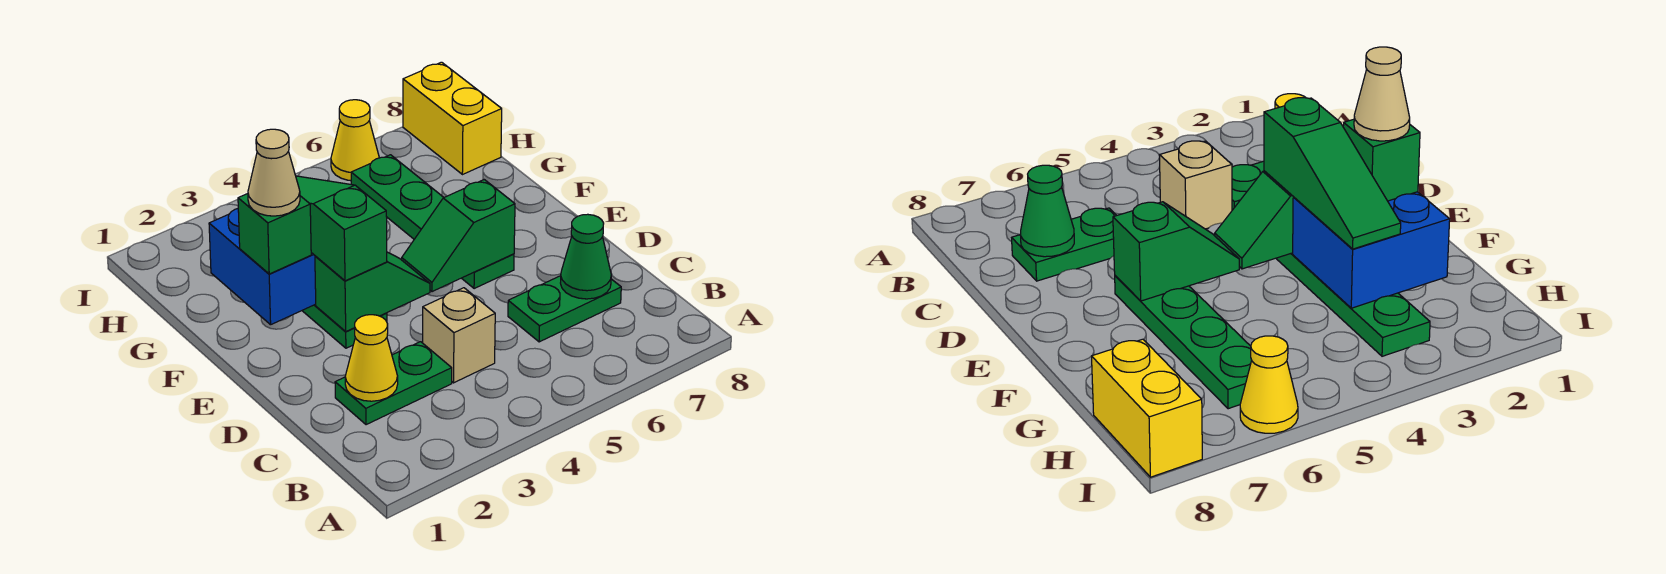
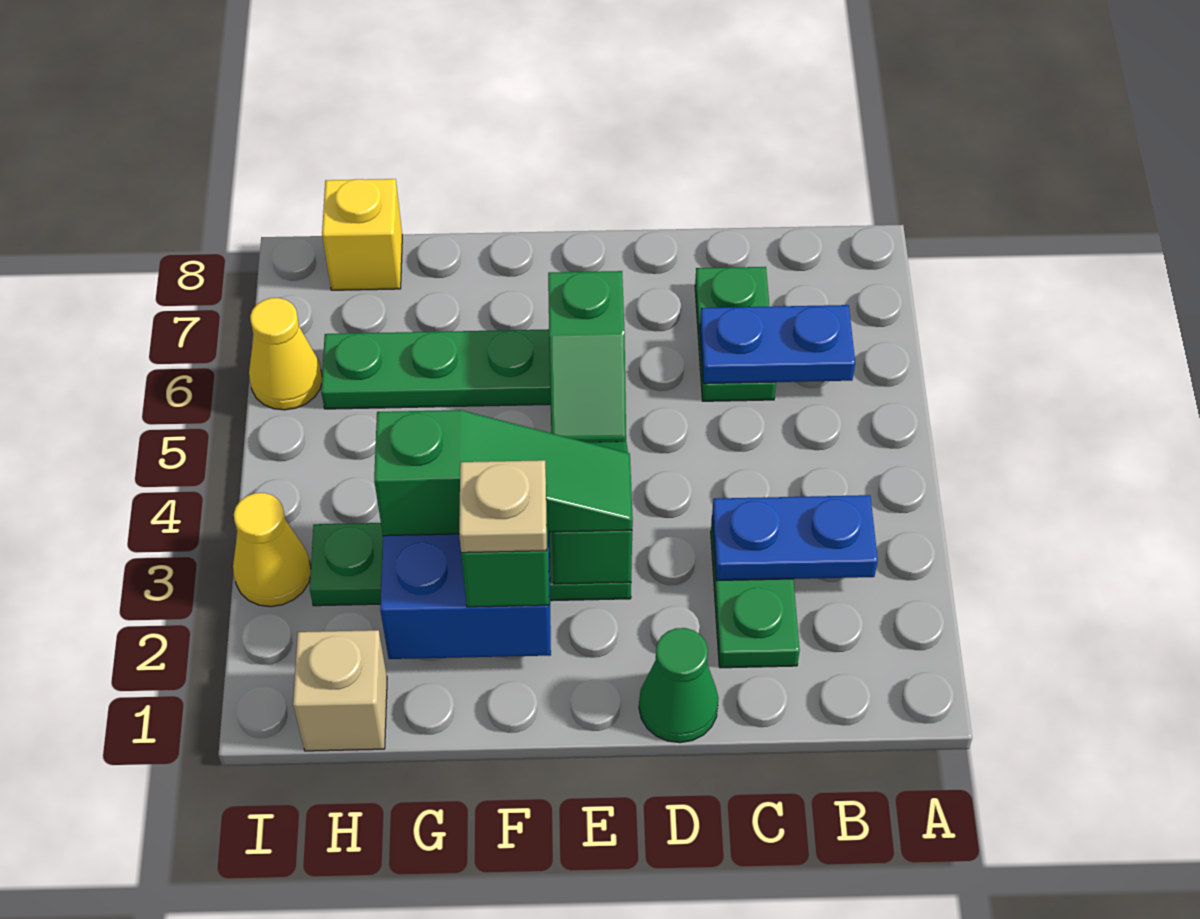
none -> blue plate B3:C3 level 2
none -> blue plate B6:C6 level 2
yellow cone C2 level 2 -> yellow cone I3 level 1
tan brick C4 level 1 -> tan brick H1 level 1
green cone C7 level 2 -> green cone D1 level 1
green slope E3:G3 level 3 top E -> green slope E3:G3 level 3 top G
tan cone F2 level 4 -> tan plate F2 level 4
yellow brick H8:I8 level 1 -> yellow brick H8 level 1

